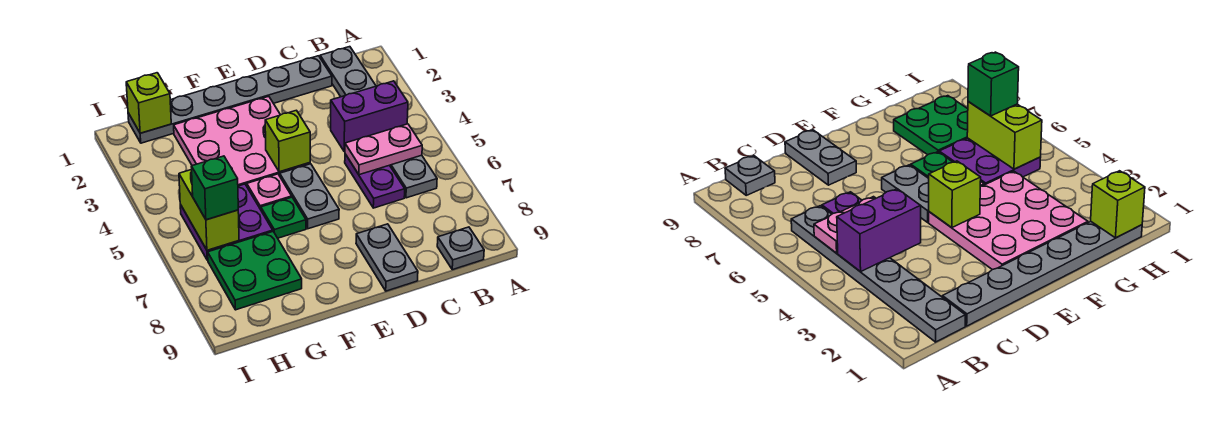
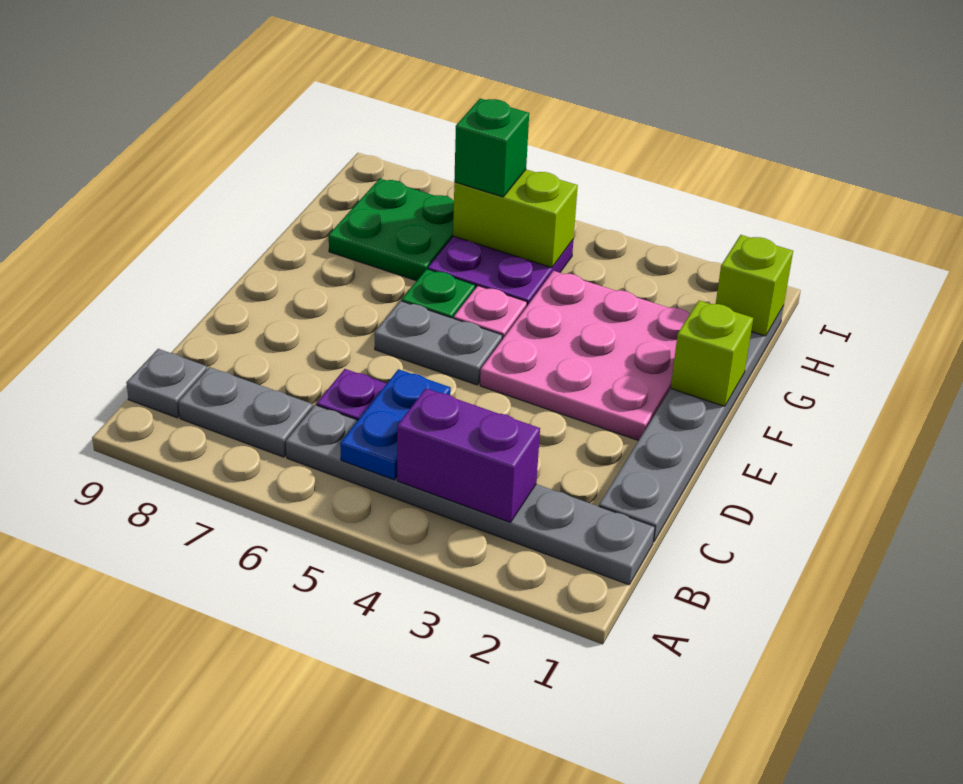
purple brick B4:C4 level 2 -> purple brick B3:B4 level 2
pink plate B5:C5 level 2 -> blue plate B5:C5 level 2
grey plate D8:D9 level 1 -> grey plate B7:B8 level 1
lime brick E4 level 2 -> lime brick F1 level 2

